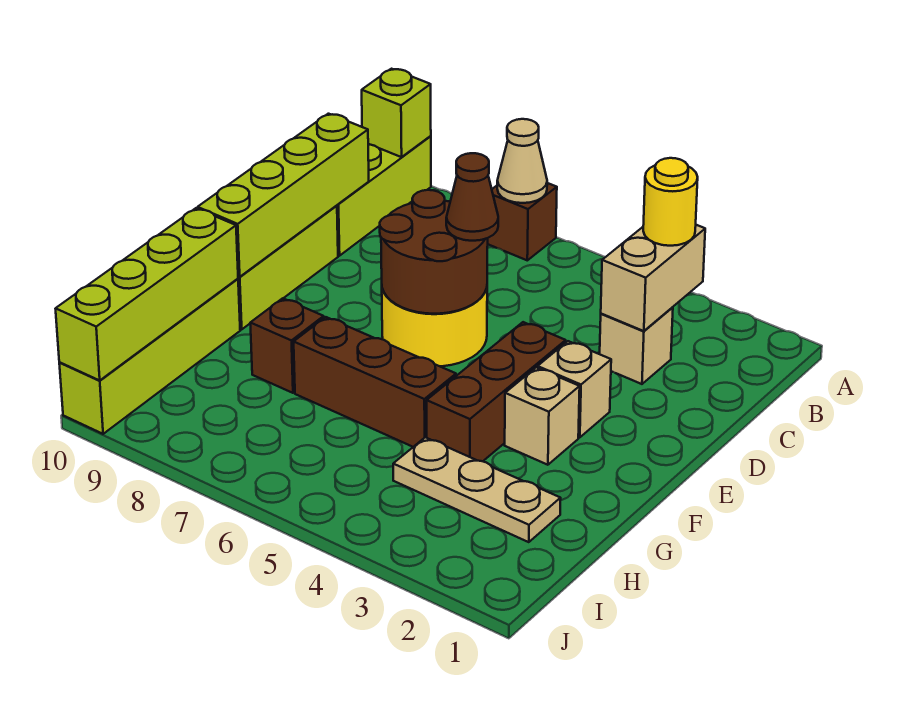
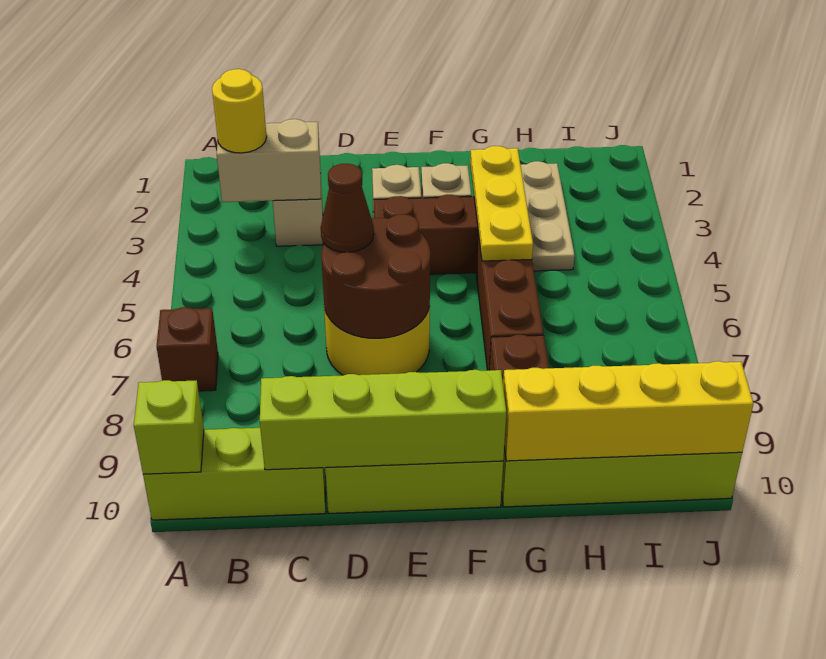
tan cone A7 level 2 -> none
none -> yellow plate G3:G5 level 2
lime brick G10:J10 level 2 -> yellow brick G10:J10 level 2

